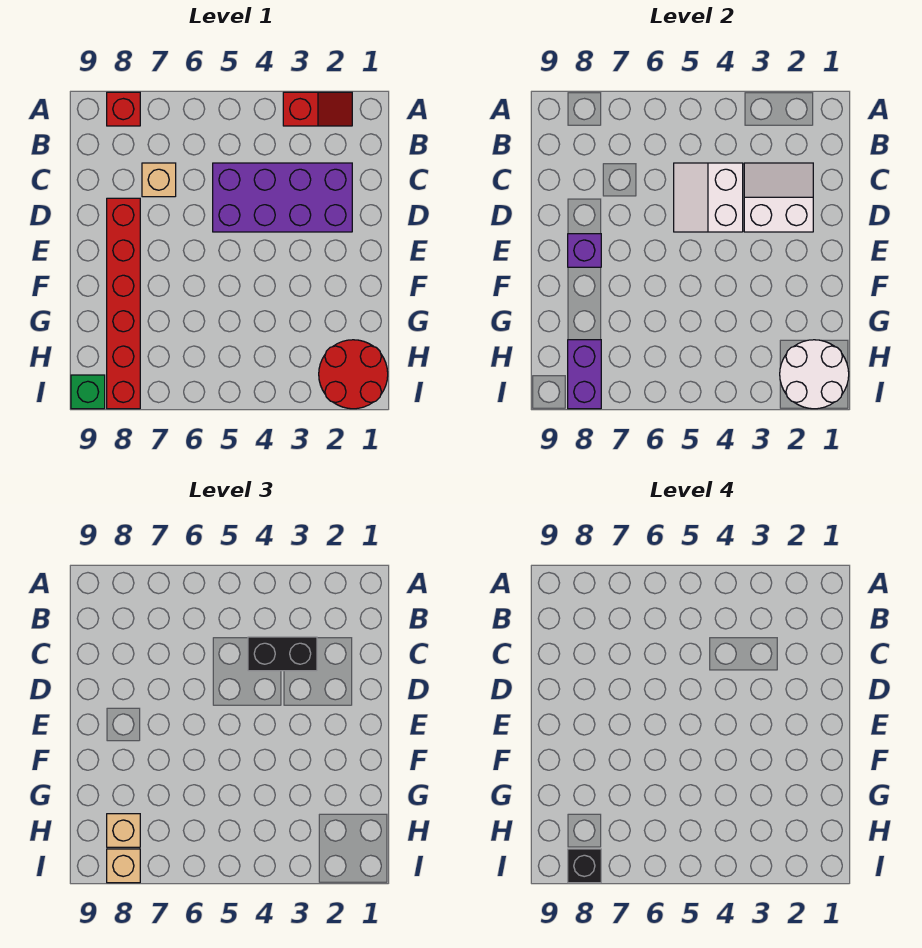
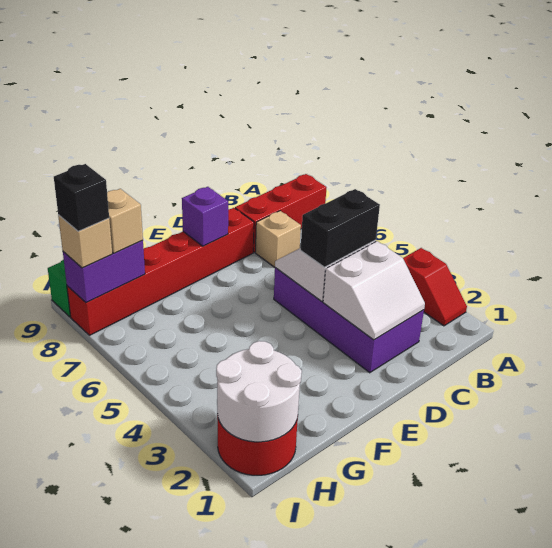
red brick A8 level 1 -> red brick A8:C8 level 1
white slope C2:D3 level 2 top D -> white slope C2:D3 level 2 top 3
black brick C3:C4 level 3 -> black brick C4:D4 level 3

